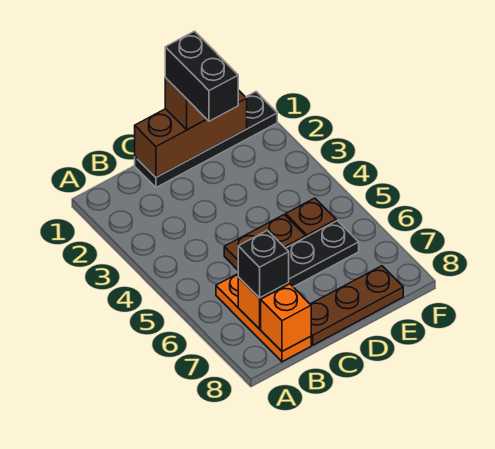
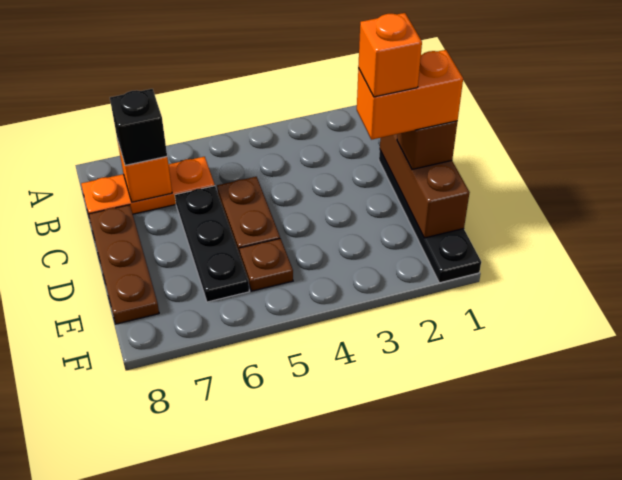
orange brick B8 level 2 -> orange brick D2 level 5
black brick D1:D2 level 4 -> orange brick D1:D2 level 4

